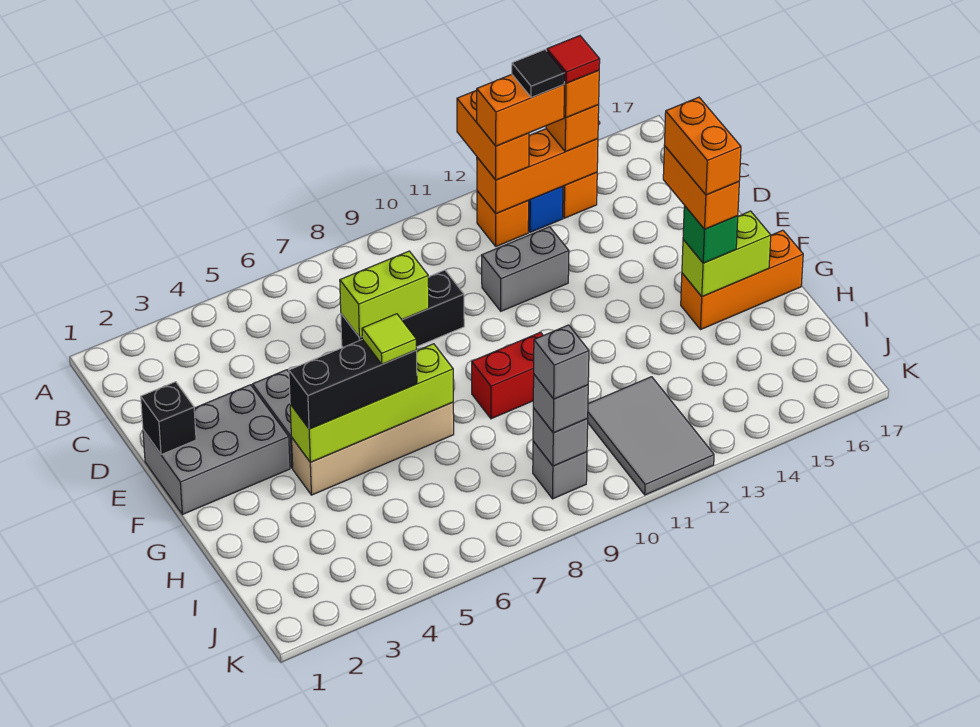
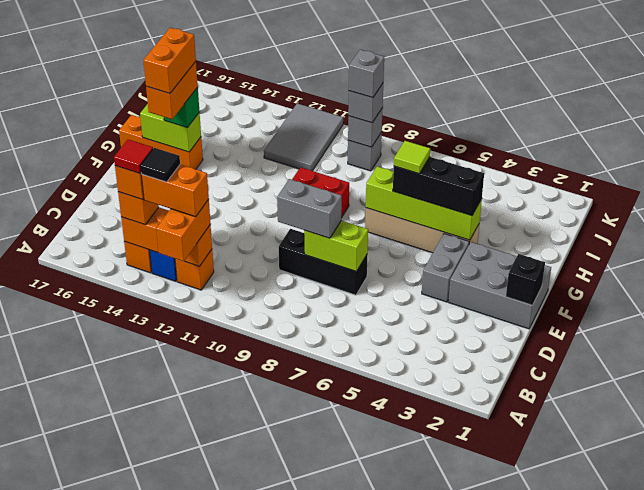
grey brick D11:D12 level 1 -> grey brick D8:D9 level 3

